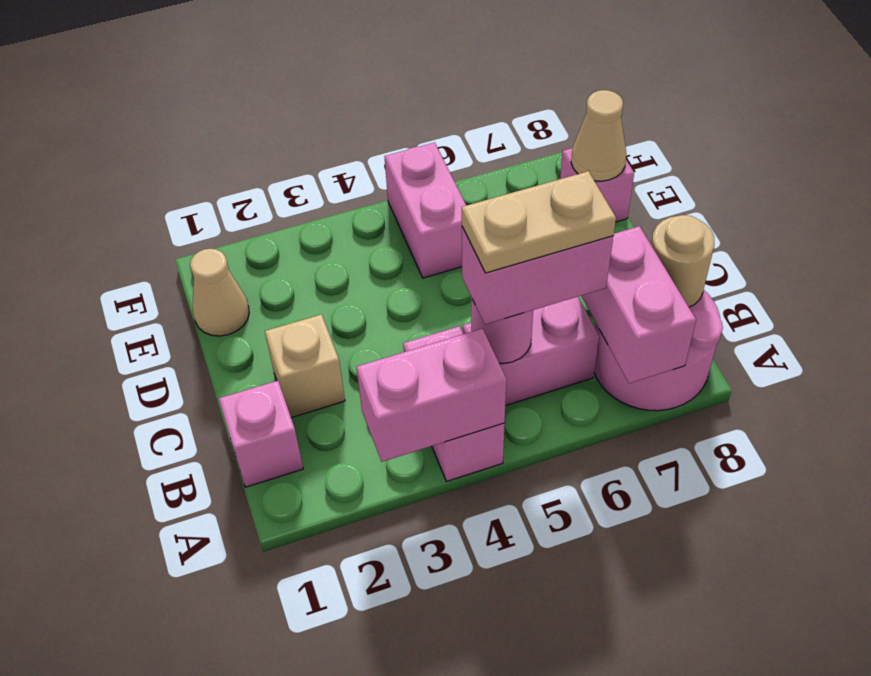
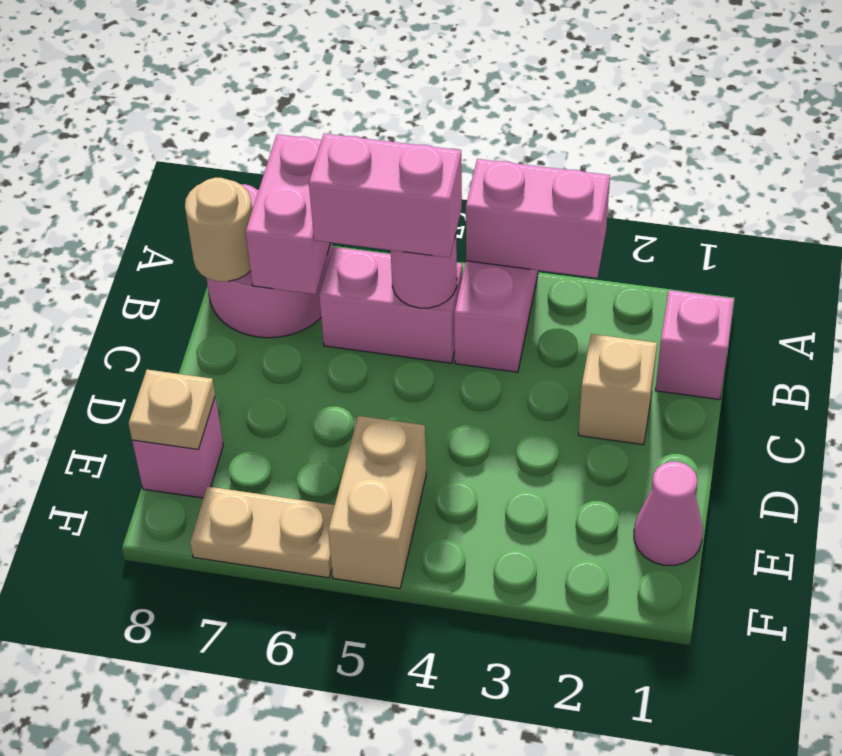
tan plate B5:B6 level 4 -> tan plate F6:F7 level 1
tan cone E1 level 1 -> pink cone E1 level 1
pink brick E5:F5 level 1 -> tan brick E5:F5 level 1
tan cone E8 level 2 -> tan plate E8 level 2

